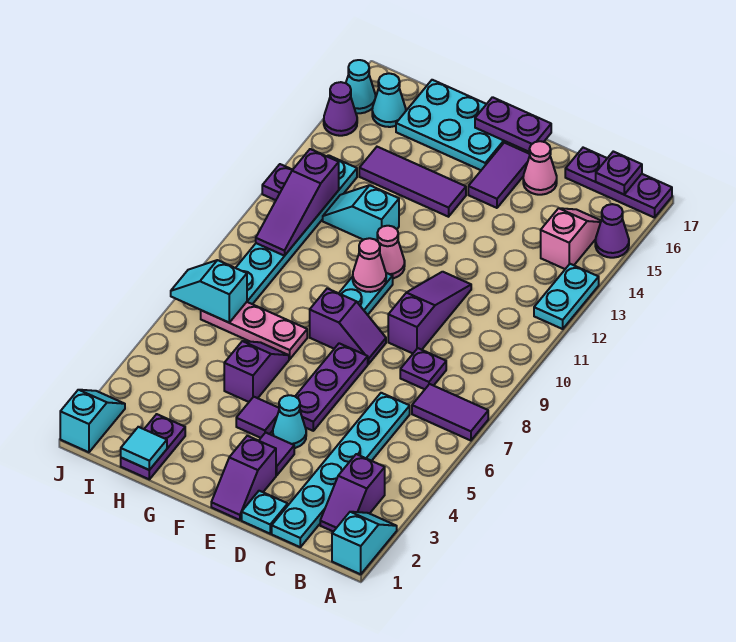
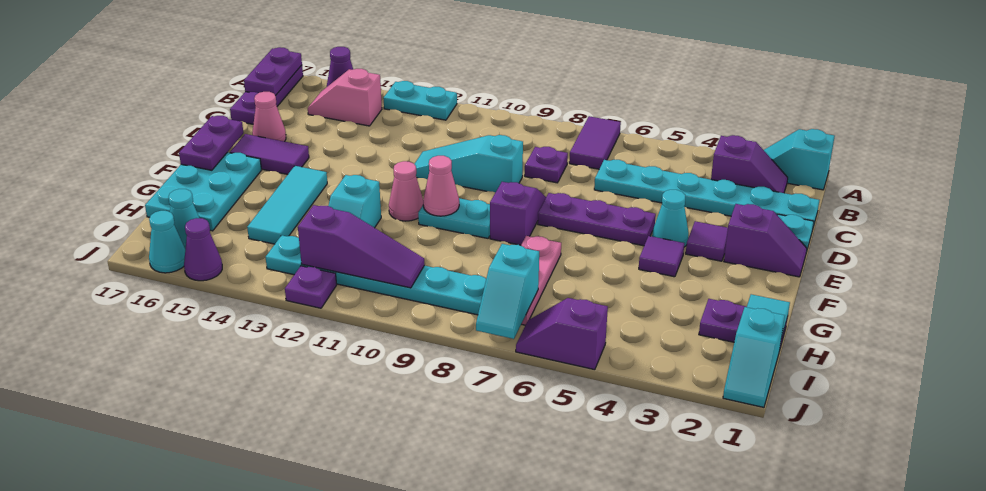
purple plate B17 level 2 -> purple plate A17:B17 level 2
purple slope D9:D11 level 1 top 9 -> cyan slope D9:D11 level 1 top 9
purple tile F14:H14 level 1 -> cyan tile F14:H14 level 1
purple slope G5:G6 level 1 top 5 -> purple slope J5:J6 level 1 top 5
cyan slope J1:J2 level 1 top 1 -> cyan slope I1:J1 level 1 top I

